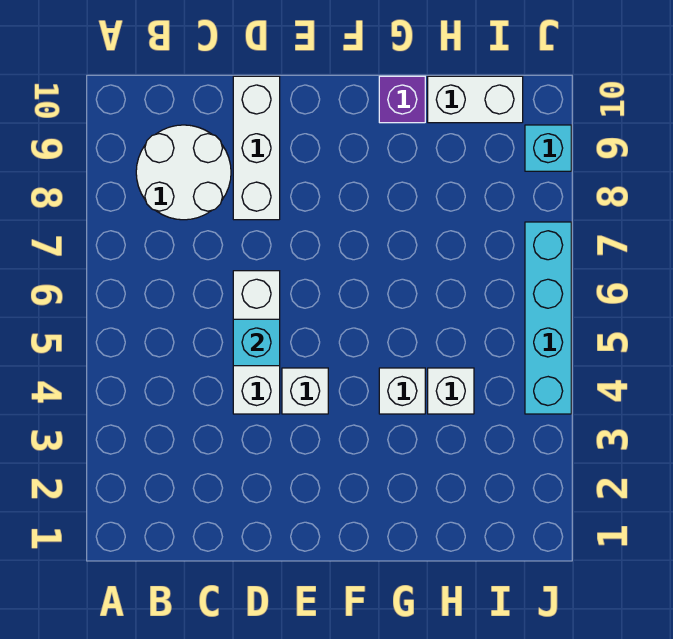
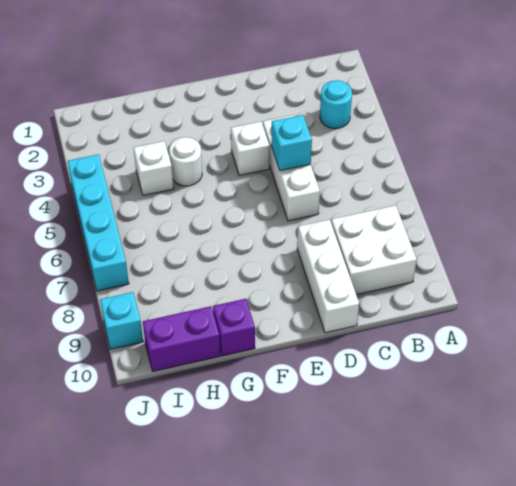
none -> cyan round brick B3 level 1
white round brick B8:C9 level 1 -> white brick B8:C9 level 1
white brick G4 level 1 -> white round brick G4 level 1
white brick H10:I10 level 1 -> purple brick H10:I10 level 1

